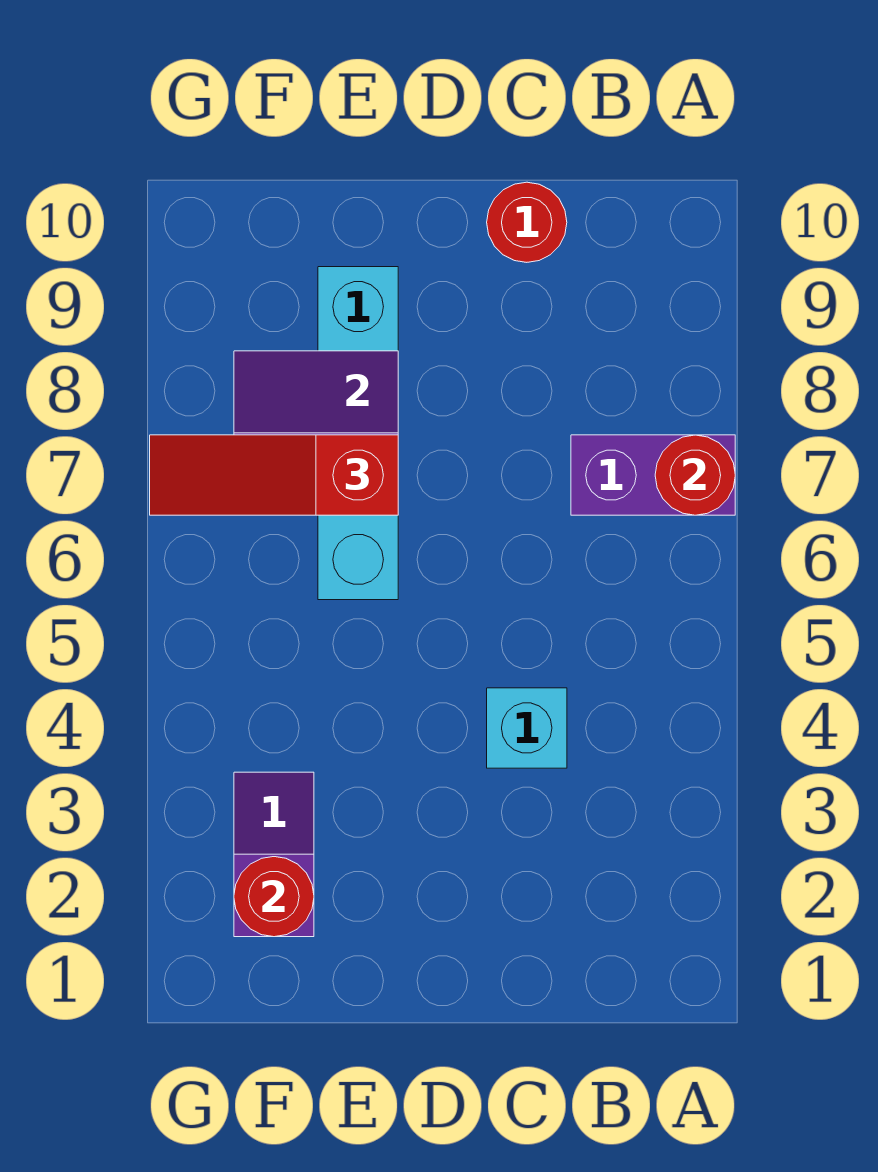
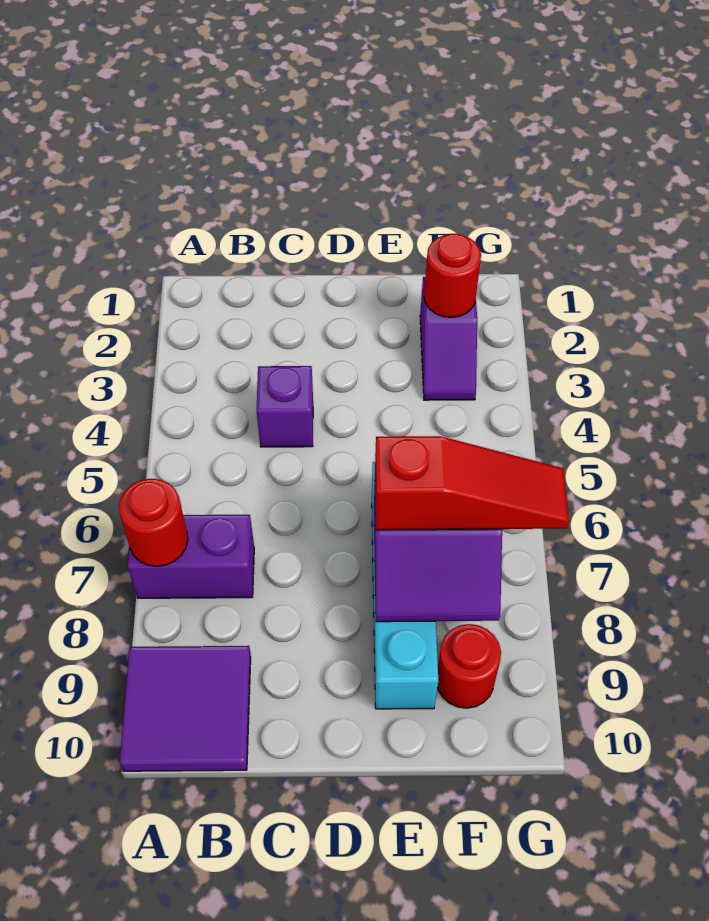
none -> purple tile A9:B10 level 1
cyan brick C4 level 1 -> purple brick C4 level 1
red round brick C10 level 1 -> red round brick F9 level 1

